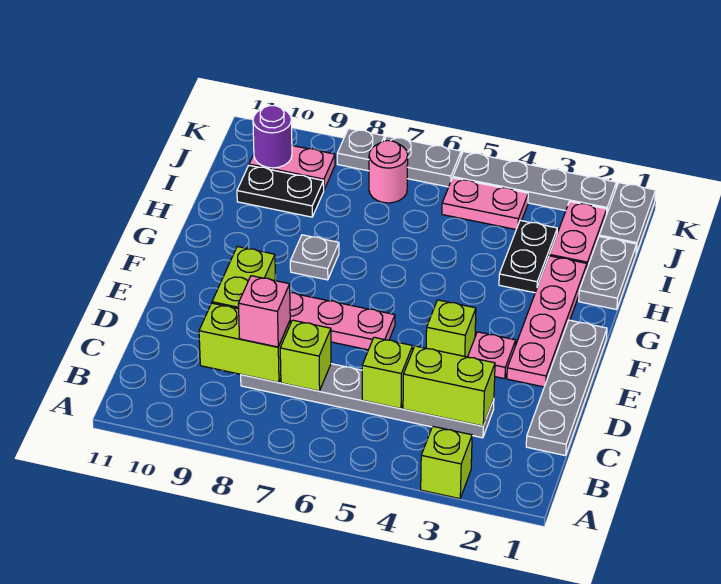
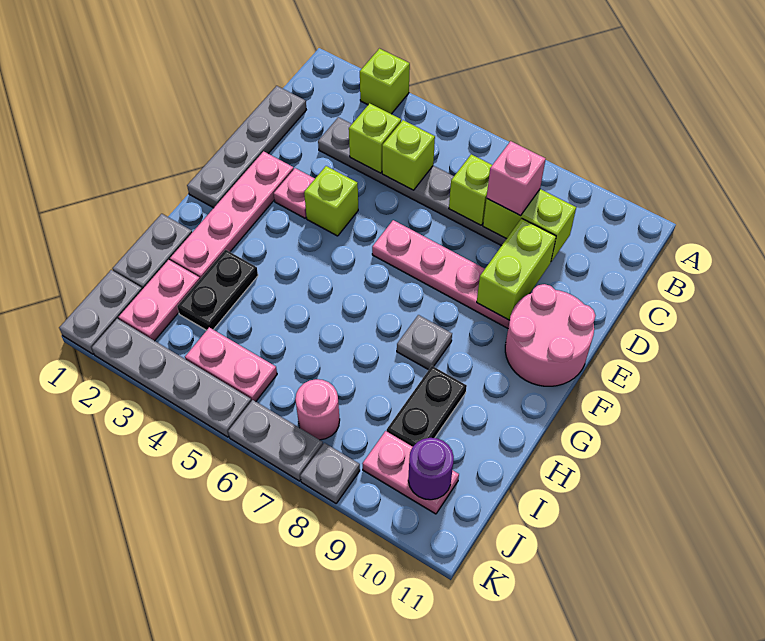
lime brick C3:C4 level 2 -> lime brick C4 level 2
none -> pink round brick E10:F11 level 1
black plate I9:I10 level 1 -> black plate H9:I9 level 1

